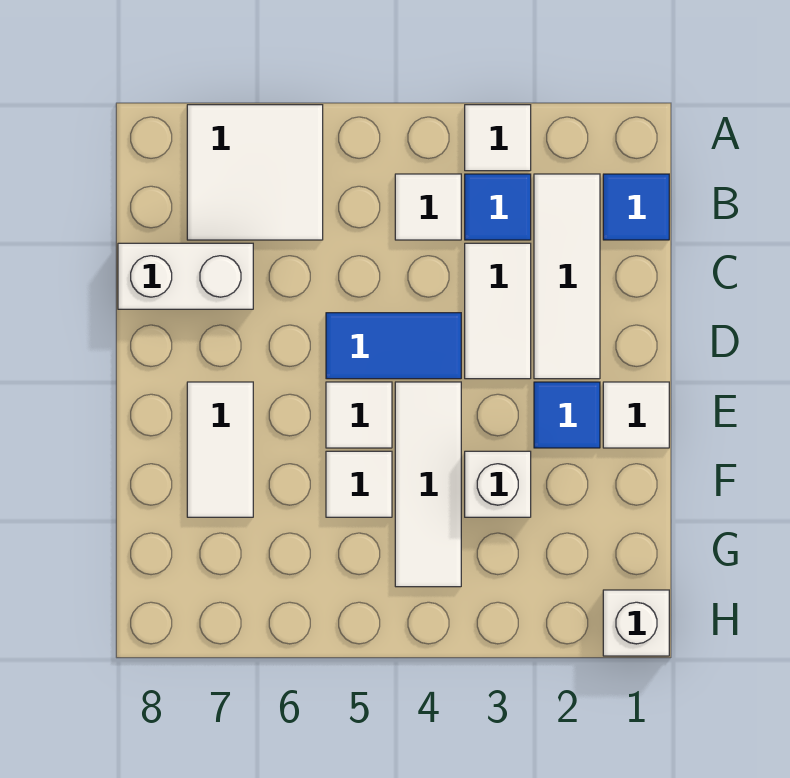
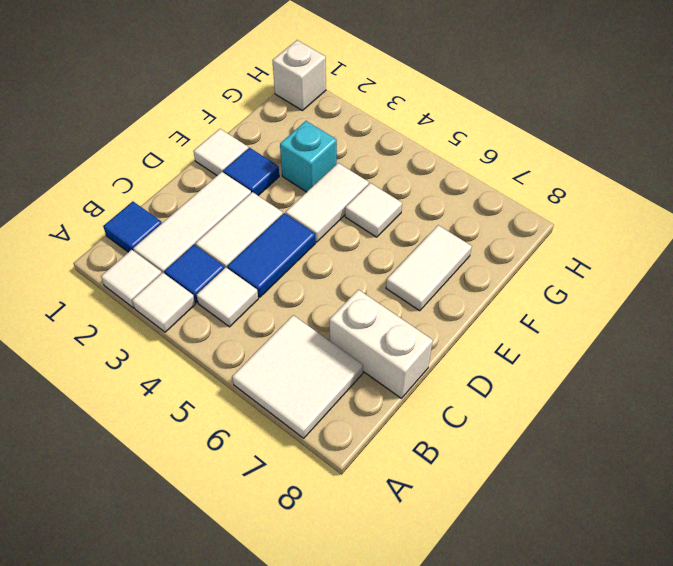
blue tile D4:D5 level 1 -> blue tile C4:D4 level 1
white tile E4:G4 level 1 -> white tile E4:F4 level 1
white tile E5 level 1 -> white tile A2 level 1
white brick F3 level 1 -> cyan brick F3 level 1

